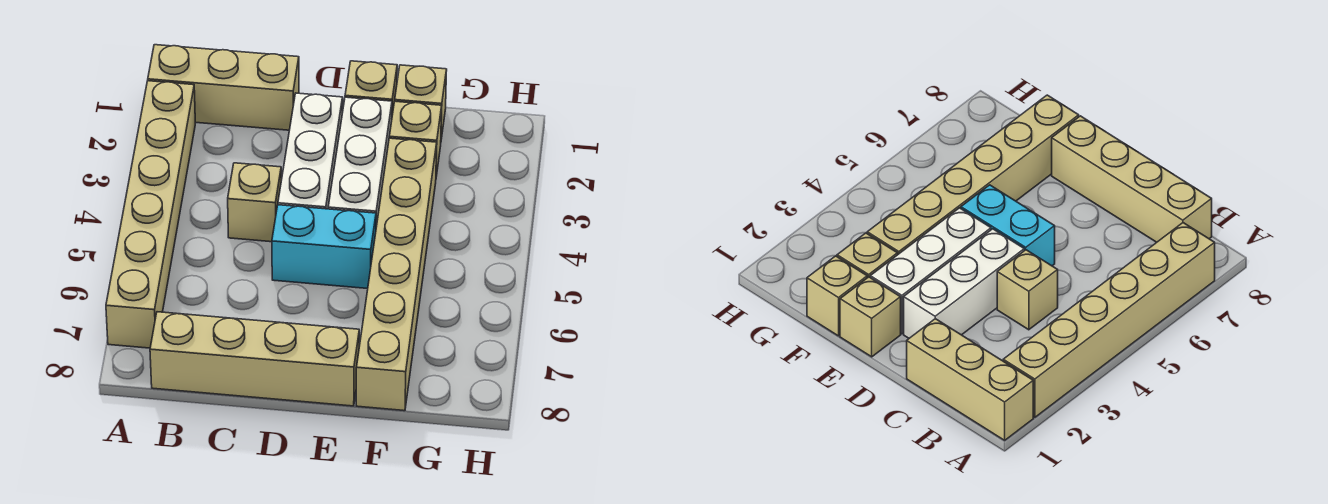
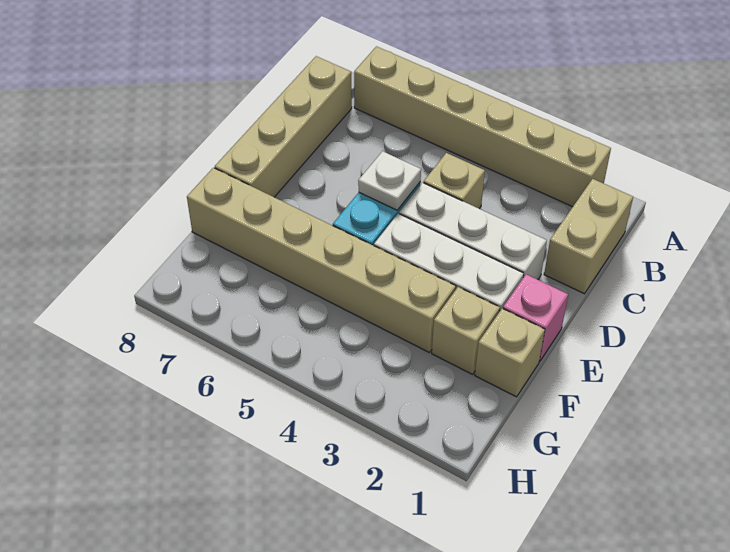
tan brick A1:C1 level 1 -> tan brick B1:C1 level 1
none -> white plate D5 level 2
tan brick E1 level 1 -> pink brick E1 level 1

